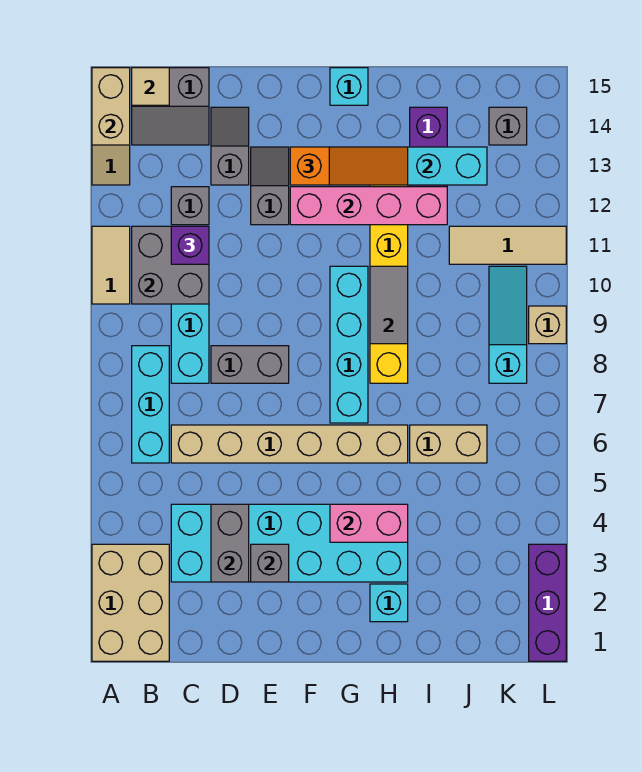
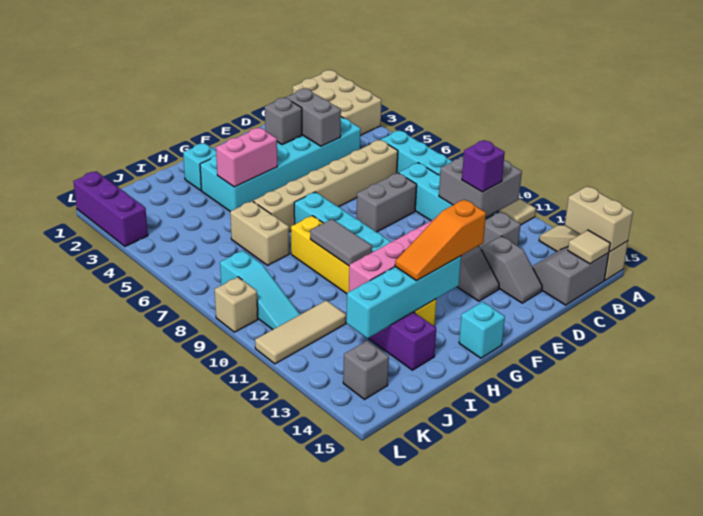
tan brick I6:J6 level 1 -> tan brick I6:I7 level 1

